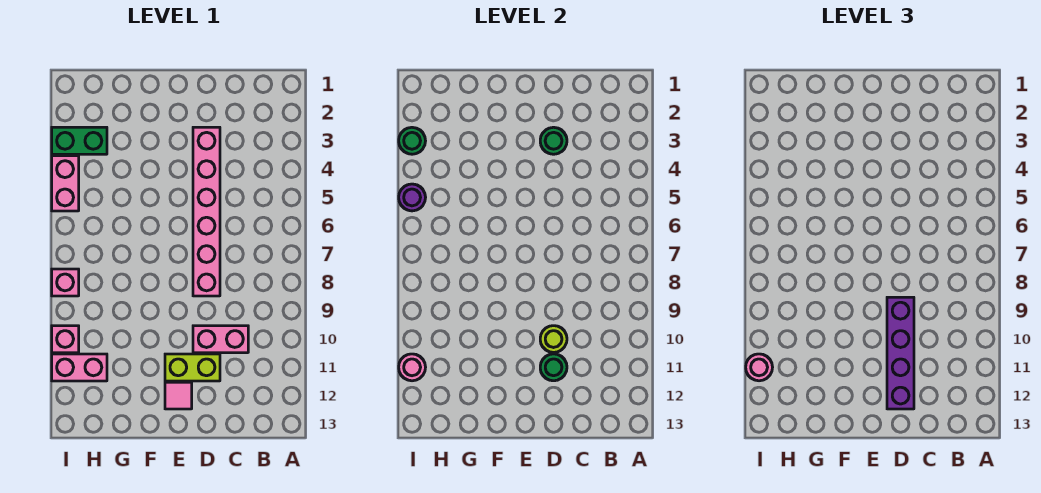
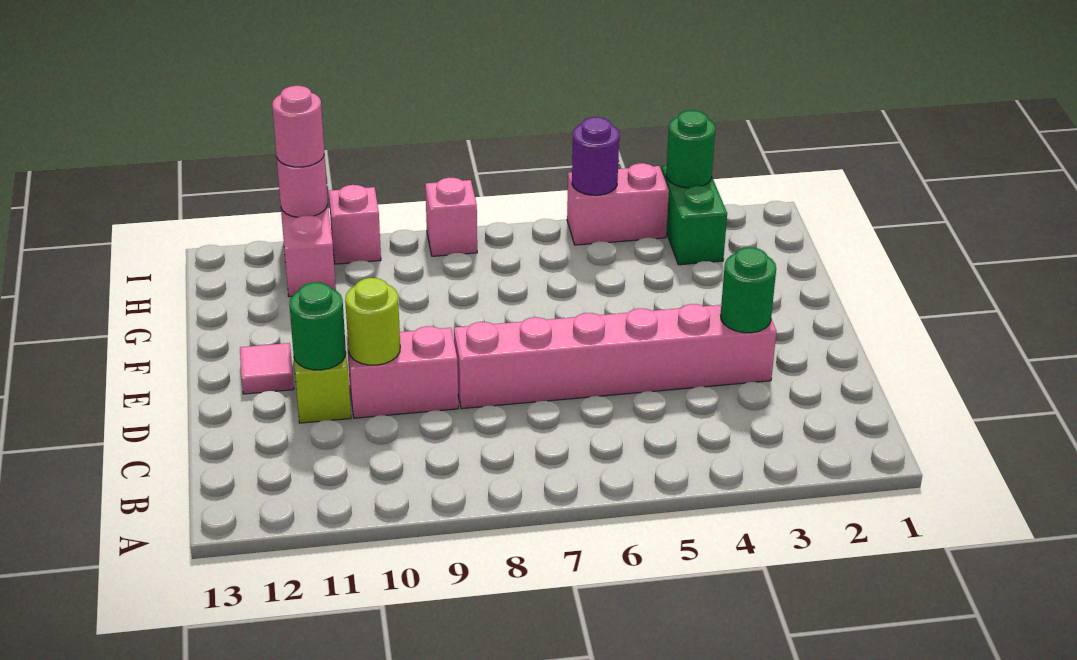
pink brick C10:D10 level 1 -> pink brick D9:D10 level 1
purple brick D9:D12 level 3 -> none

